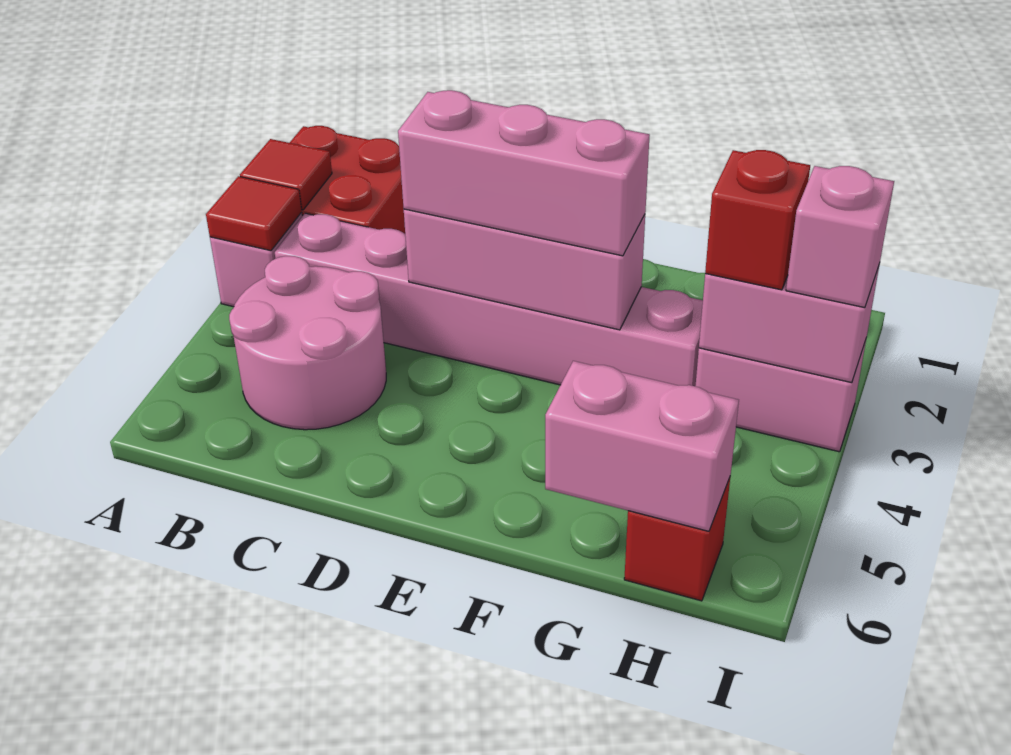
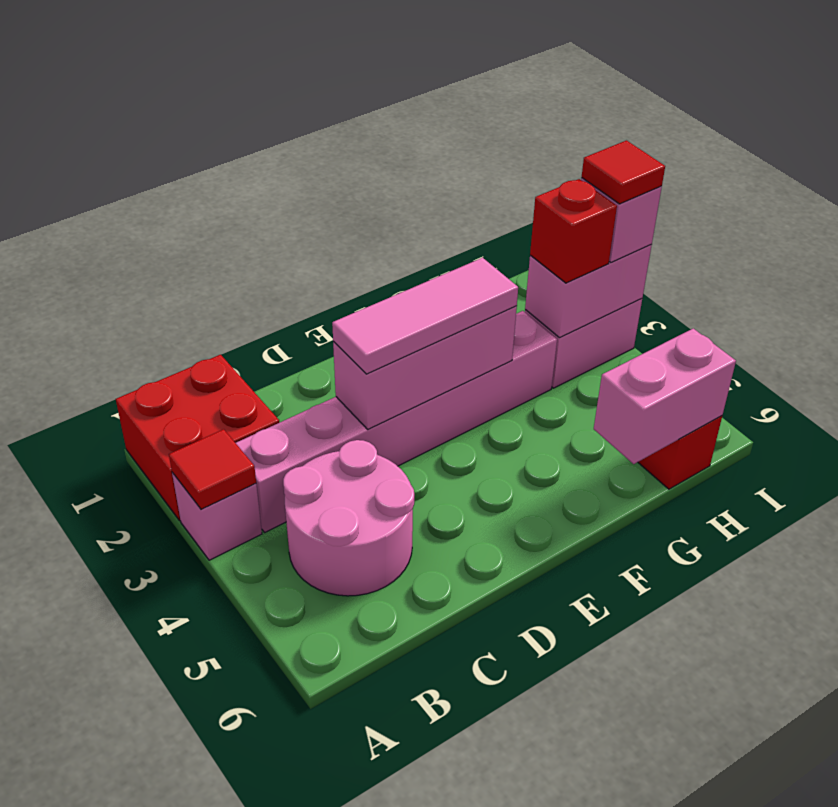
red tile A2 level 2 -> red tile I3 level 4
pink brick D3:F3 level 3 -> pink tile D3:F3 level 3

